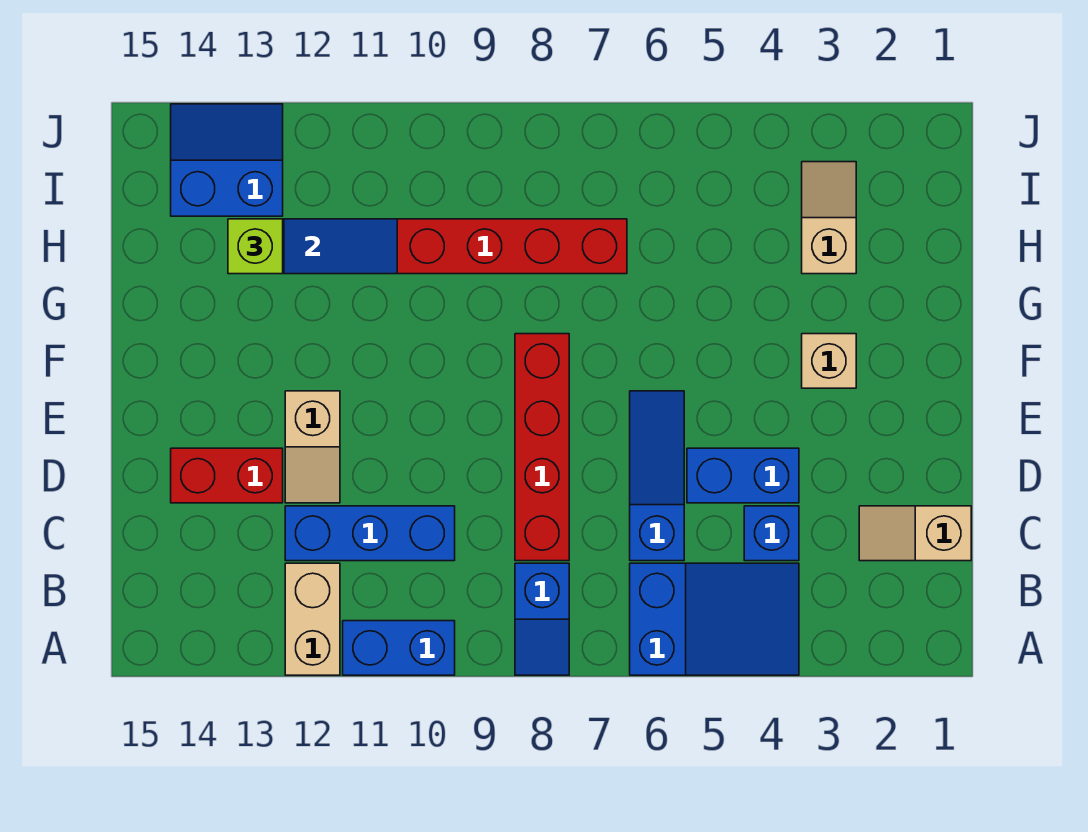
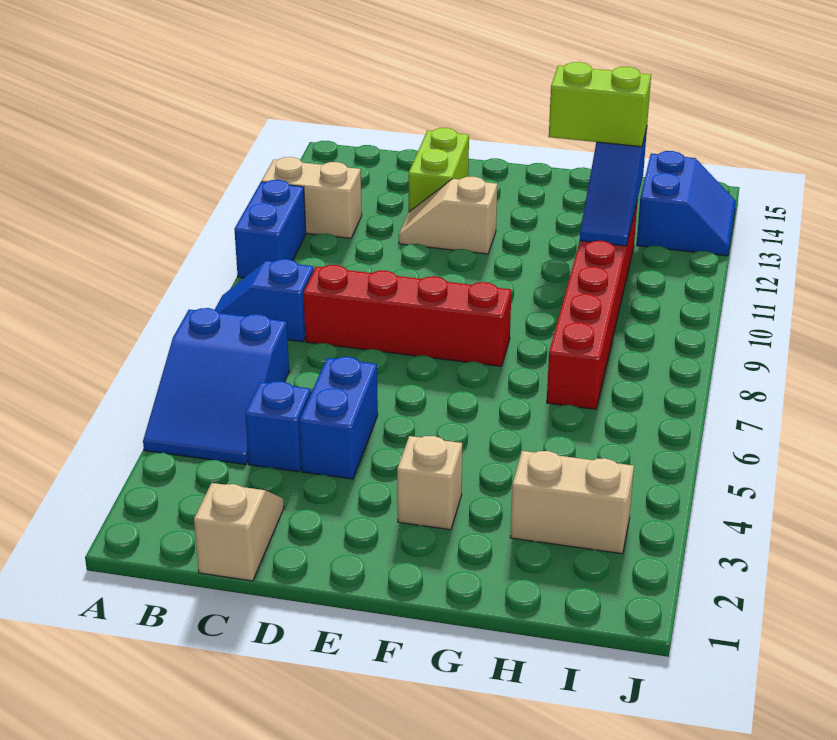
blue slope C6:E6 level 1 top C -> none
blue brick C10:C12 level 1 -> none
red brick D13:D14 level 1 -> lime brick D13:D14 level 1
tan slope H3:I3 level 1 top H -> tan brick H3:I3 level 1
lime brick H13 level 3 -> lime brick G13:H13 level 3

